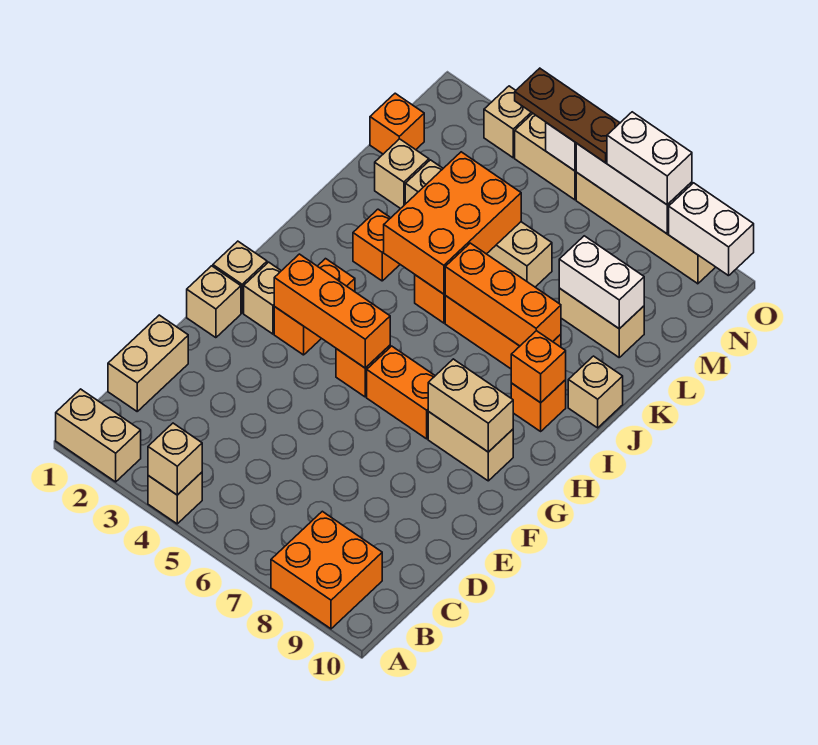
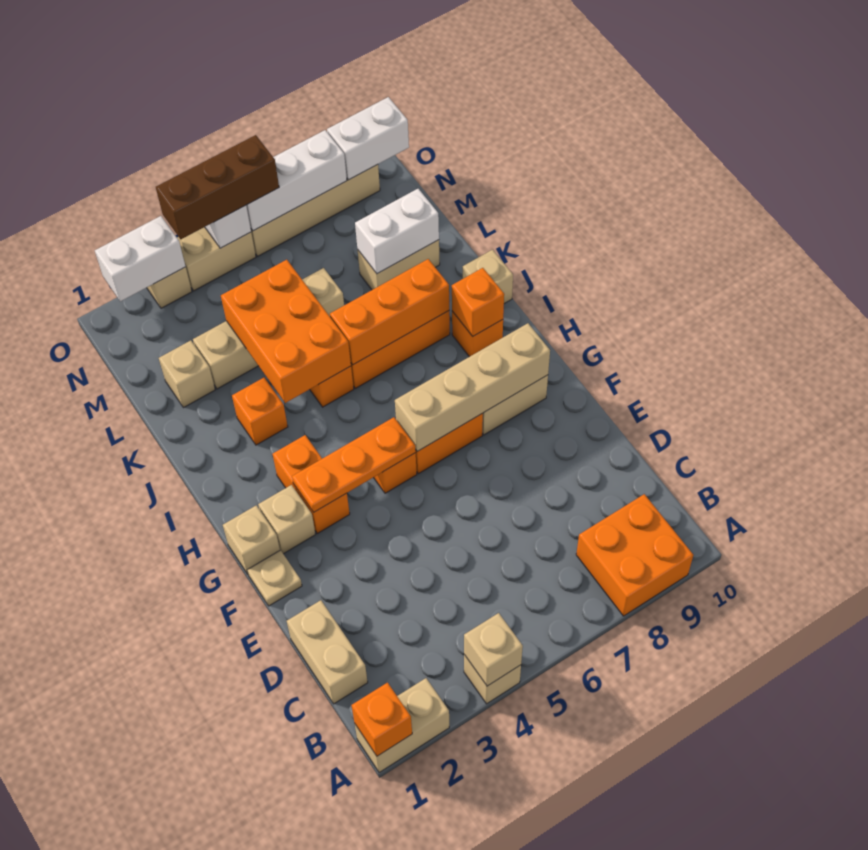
tan brick F1 level 1 -> tan plate F1 level 1
orange brick G3:G5 level 2 -> orange plate G3:G5 level 2
tan brick G8:G9 level 2 -> tan brick G6:G9 level 2
orange brick M1 level 1 -> orange brick A1 level 2
brown plate O4:O6 level 3 -> brown brick O4:O6 level 3
white brick O7:O8 level 3 -> white brick O2:O3 level 2

